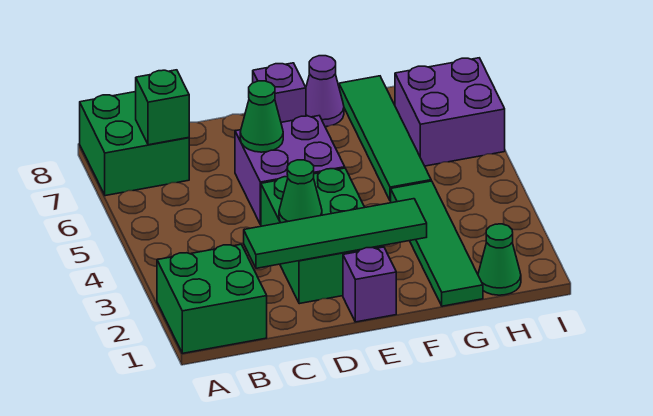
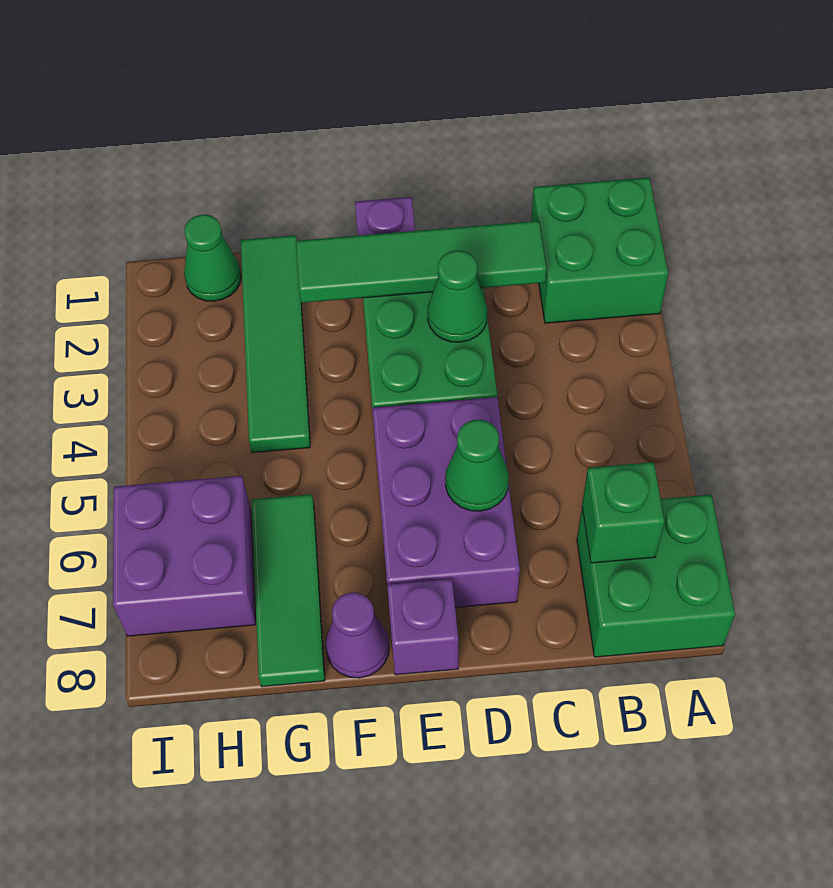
purple brick D5:E6 level 1 -> purple brick D5:E7 level 1
green tile G5:G8 level 1 -> green tile G6:G8 level 1

